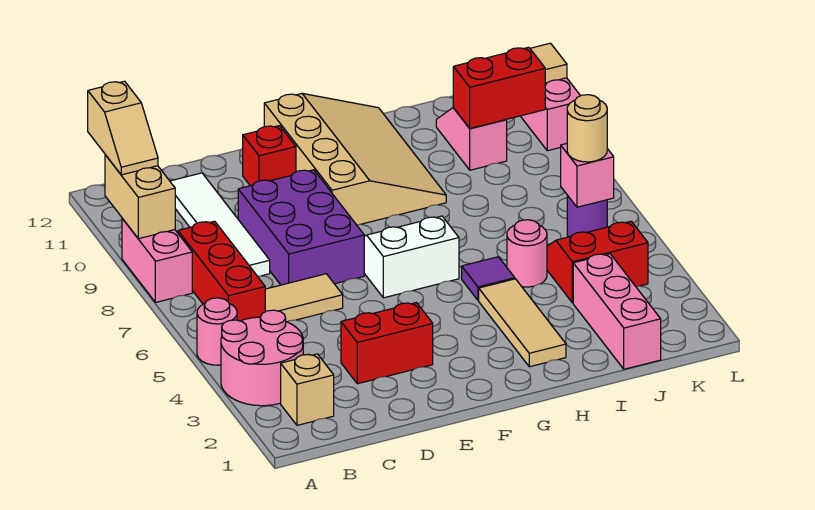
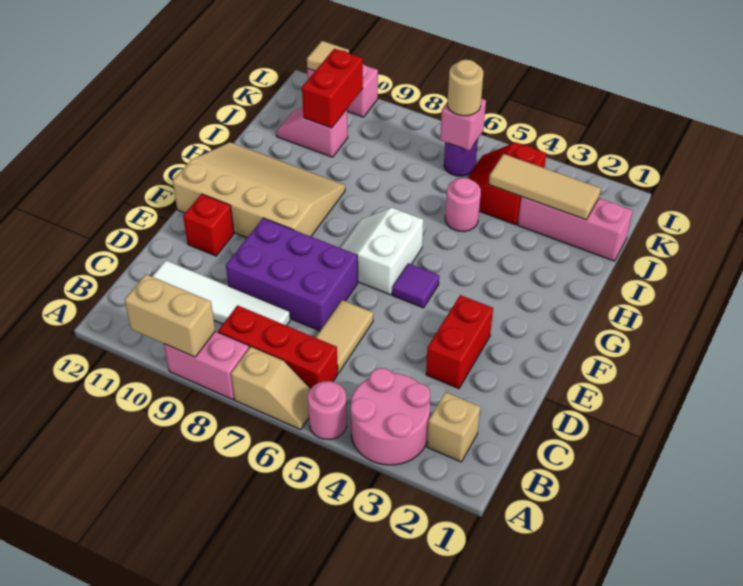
tan slope A10:A11 level 3 top 11 -> tan slope A6:A7 level 1 top 7
tan tile H2:H4 level 1 -> tan tile J2:J4 level 2
purple tile H5 level 1 -> purple tile F5 level 1

